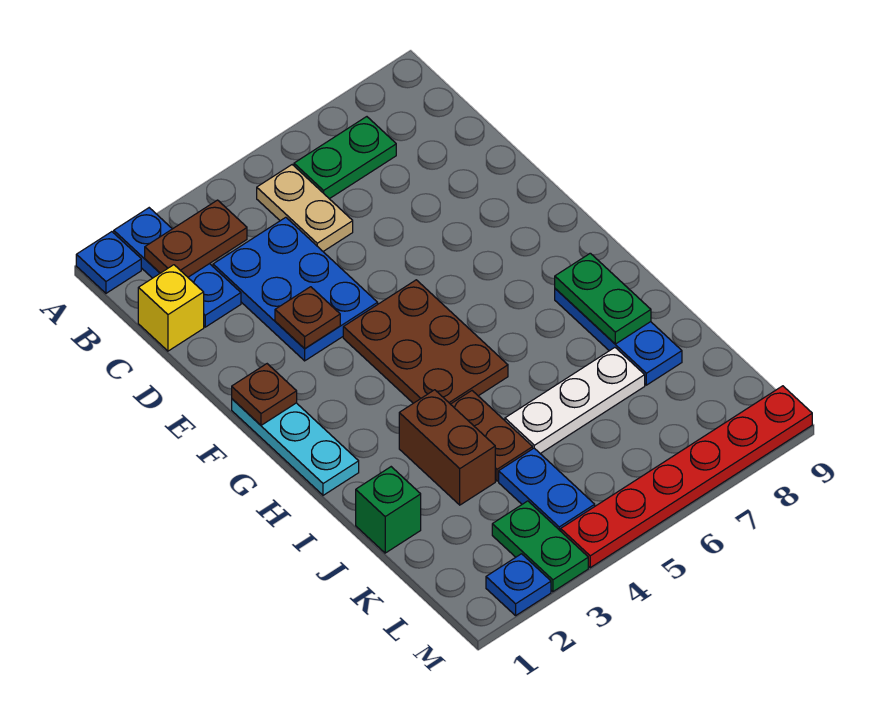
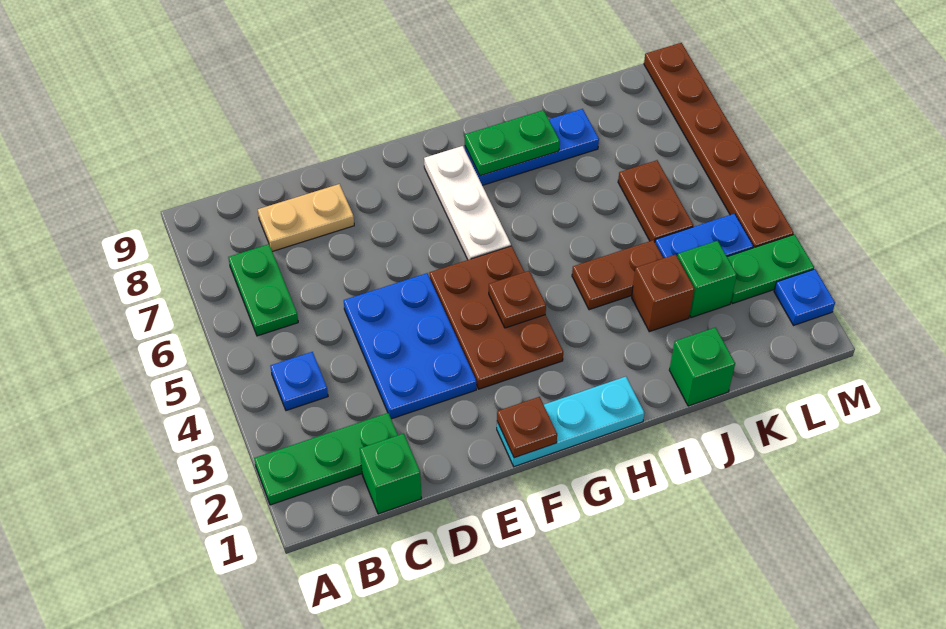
blue plate A1 level 1 -> blue plate B4 level 1
blue plate A2:C2 level 1 -> green plate A2:C2 level 1
brown plate B2:B3 level 2 -> brown plate K5:K6 level 1
tan plate B5:C5 level 1 -> tan plate C8:D8 level 1
yellow brick C1 level 1 -> green brick C1 level 1
blue plate C3:E4 level 1 -> blue plate D3:E5 level 1
brown plate E3 level 2 -> brown plate G4 level 2
brown plate F4:H5 level 1 -> brown plate F3:G5 level 1
brown brick I3:J3 level 1 -> brown brick J3 level 1
white plate J5:J7 level 1 -> white plate G6:G8 level 1
none -> green brick K3 level 1
red plate M4:M9 level 1 -> brown plate M4:M9 level 1

